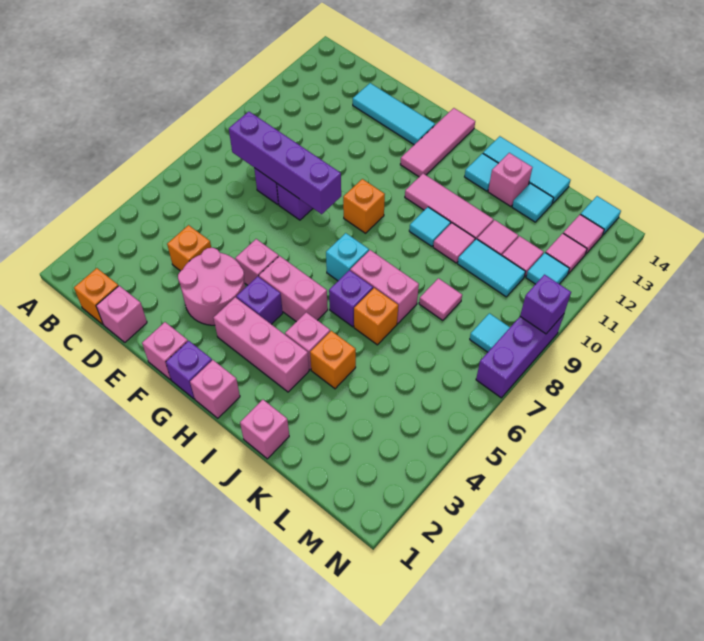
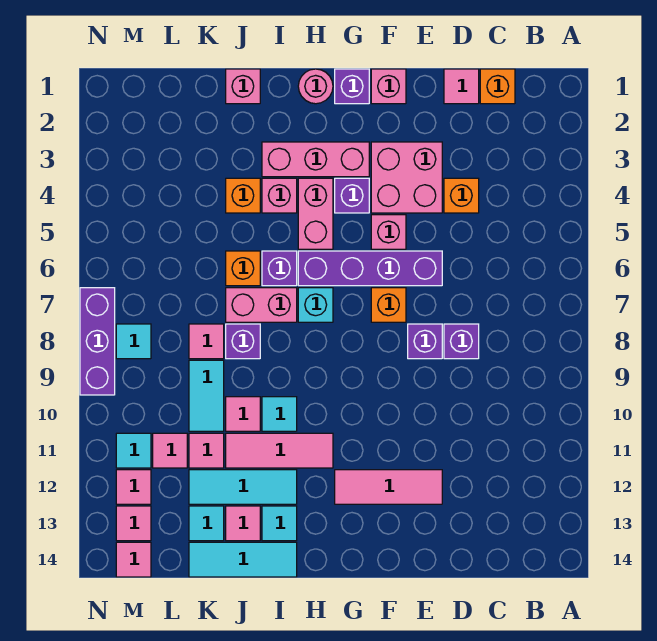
purple brick C8:F8 level 2 -> purple brick E6:H6 level 1
pink brick D1 level 1 -> pink tile D1 level 1
cyan tile D13:F13 level 1 -> cyan tile I12:K12 level 1
pink round brick E3:F4 level 1 -> pink brick E3:F4 level 1
pink brick G5:H5 level 1 -> pink brick H4:H5 level 1
orange brick G9 level 1 -> orange brick F7 level 1
pink tile G12:G14 level 1 -> pink tile E12:G12 level 1
pink brick H1 level 1 -> pink round brick H1 level 1
pink brick J13 level 1 -> pink tile J13 level 1
cyan tile K10:L10 level 1 -> cyan tile K9:K10 level 1
cyan tile M14 level 1 -> pink tile M14 level 1
purple brick N9 level 2 -> purple brick J8 level 1

